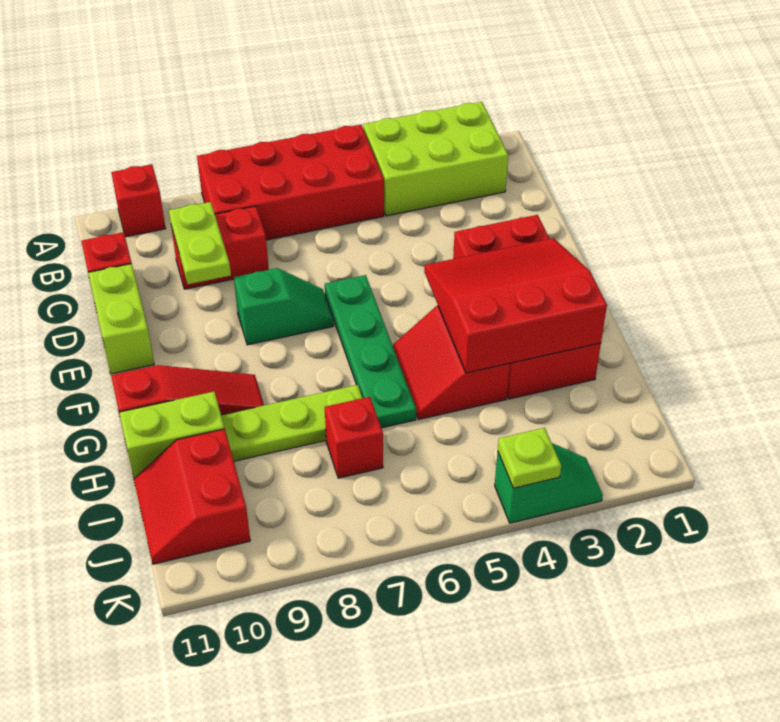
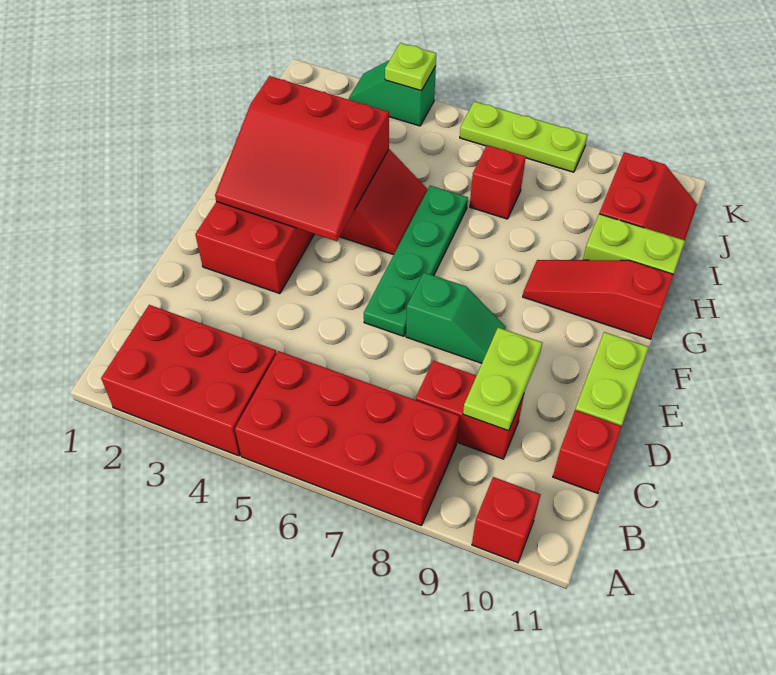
lime brick A2:B4 level 1 -> red brick A2:B4 level 1
green slope E7:E8 level 1 top 8 -> green slope E7:E8 level 1 top 7
lime plate H7:H9 level 1 -> lime plate K6:K8 level 1

